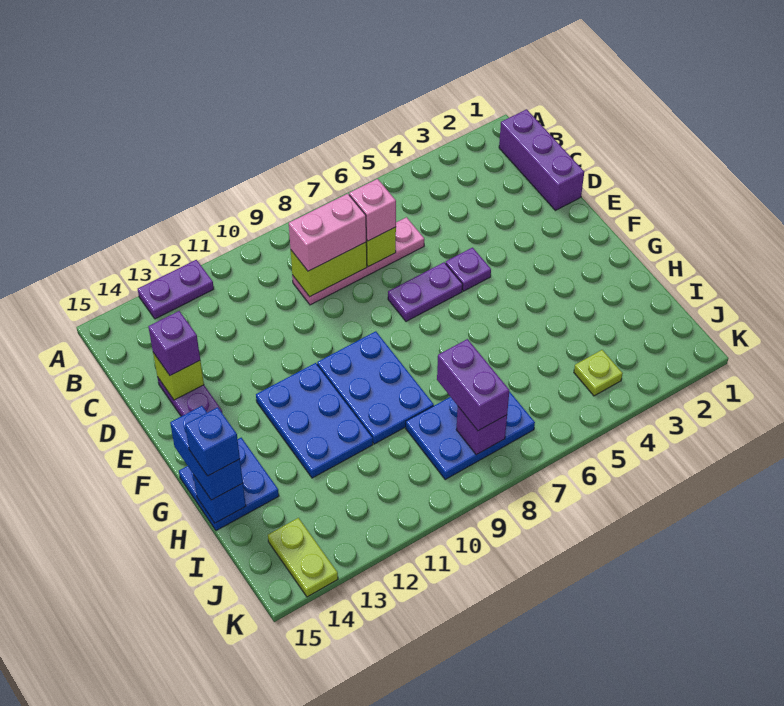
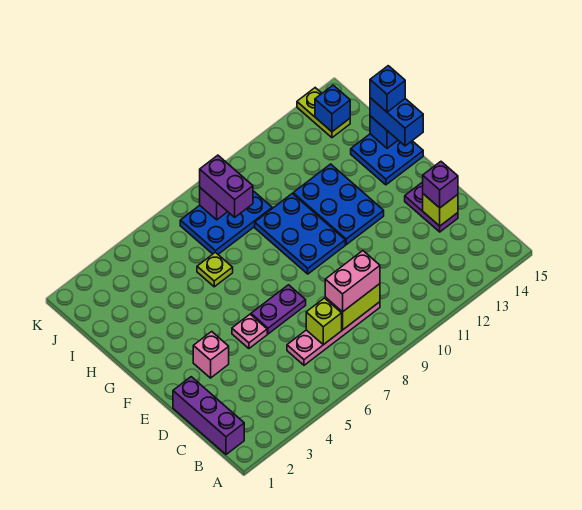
purple plate A12:A13 level 1 -> none
pink brick C7 level 3 -> pink brick E3 level 1
purple plate E5 level 1 -> pink plate E5 level 1
lime plate J4 level 1 -> lime plate H6 level 1
none -> blue brick J14 level 2

